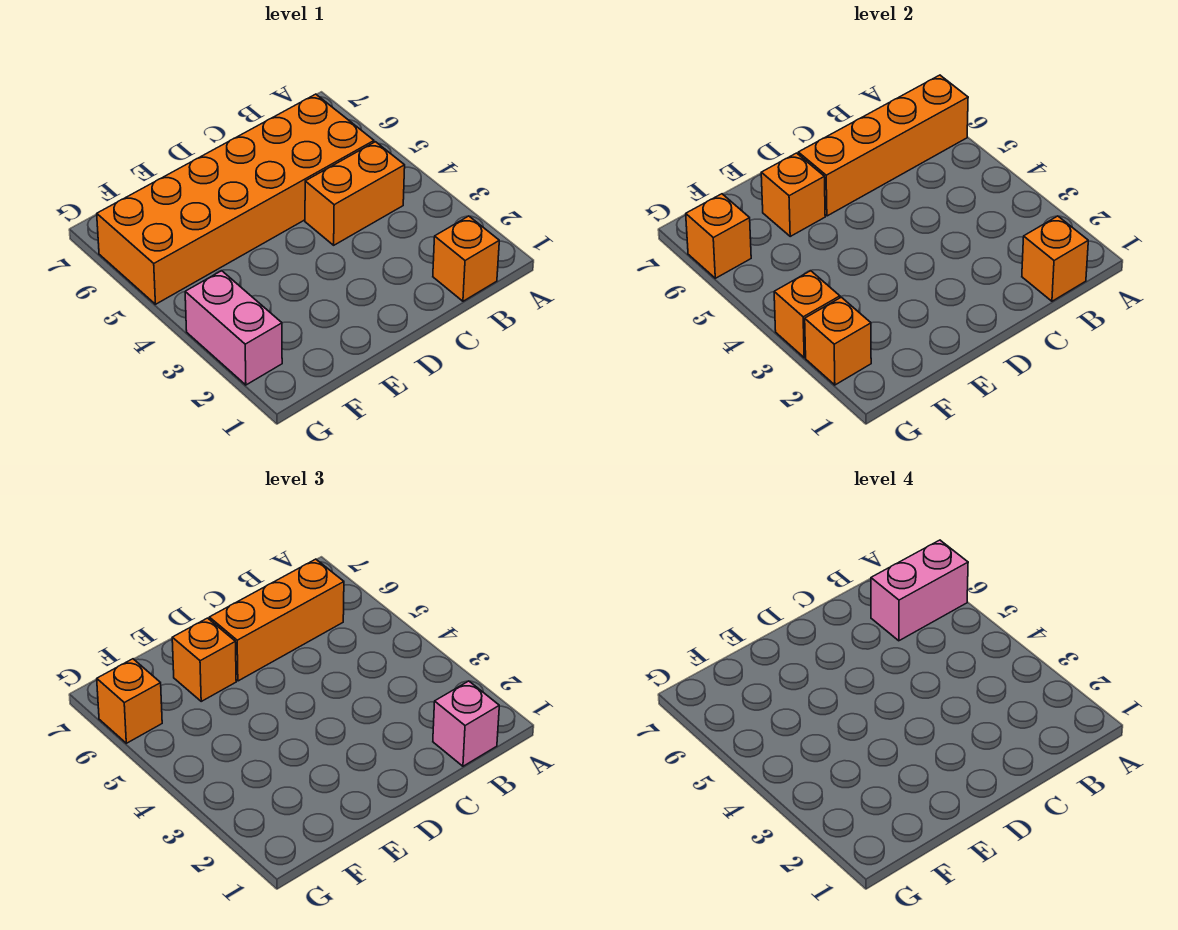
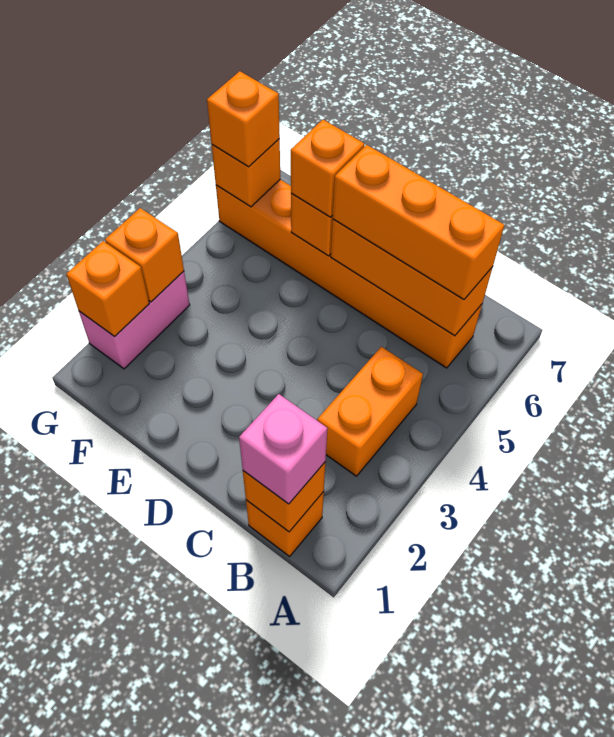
orange brick A6:D6 level 2 -> orange brick B6:D6 level 2
pink brick A6:B6 level 4 -> none
orange brick B4:C4 level 1 -> orange brick B3:B4 level 1
orange brick B5:G6 level 1 -> orange brick B6:G6 level 1

